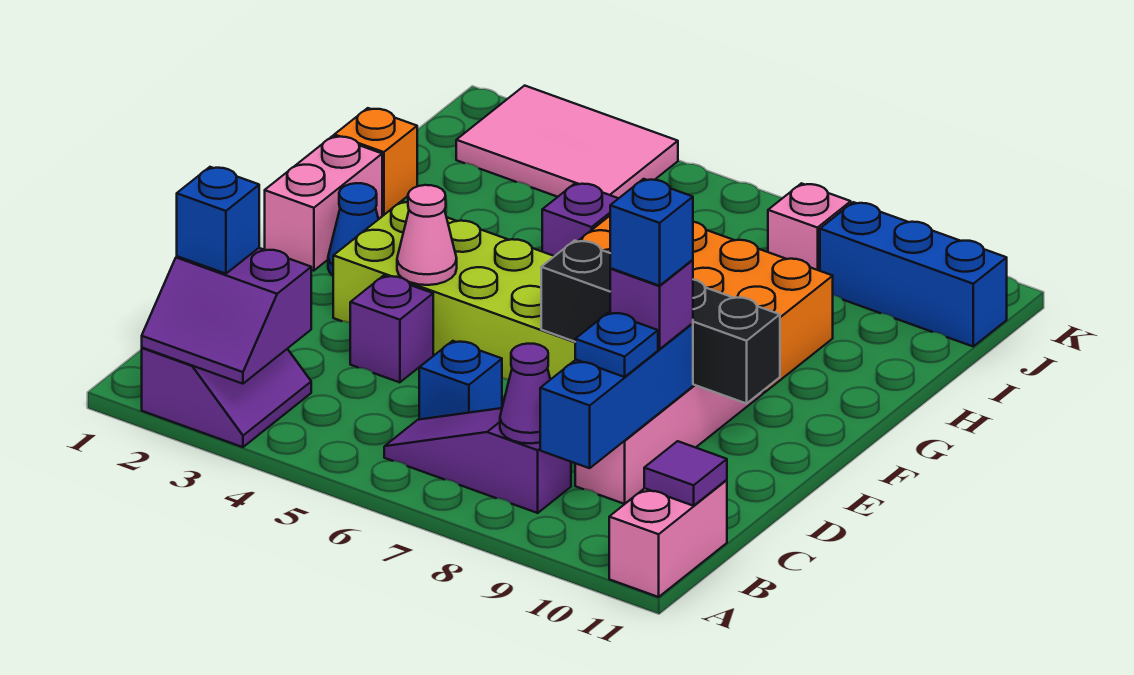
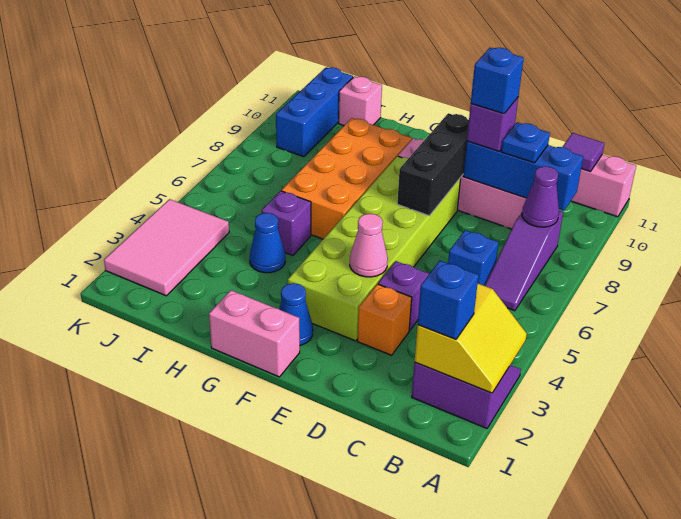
purple slope A2:B3 level 2 top B -> yellow slope A2:B3 level 2 top B
black brick E7:E10 level 2 -> black brick E7:E9 level 2
orange brick H1 level 1 -> orange brick D3 level 1
none -> blue cone H4 level 1
pink brick J8 level 1 -> pink brick I11 level 1

